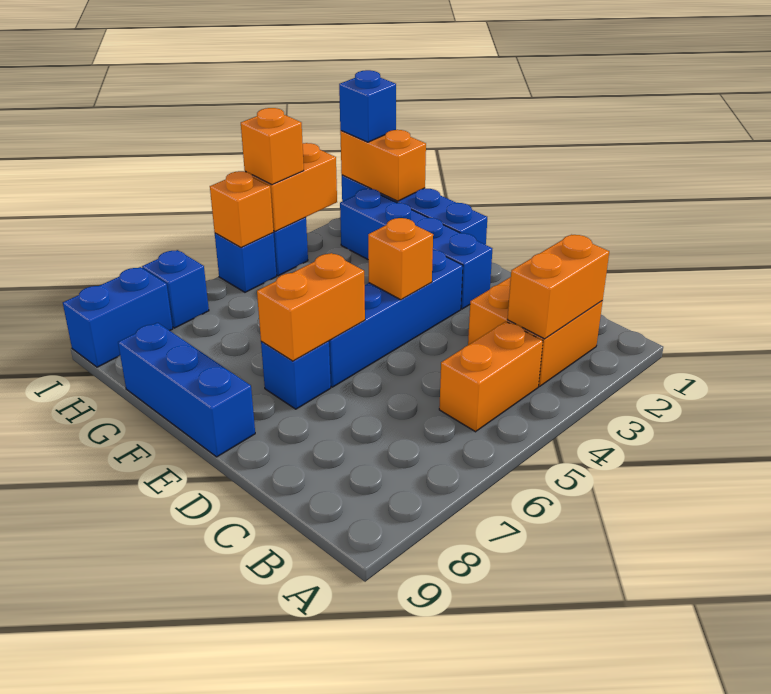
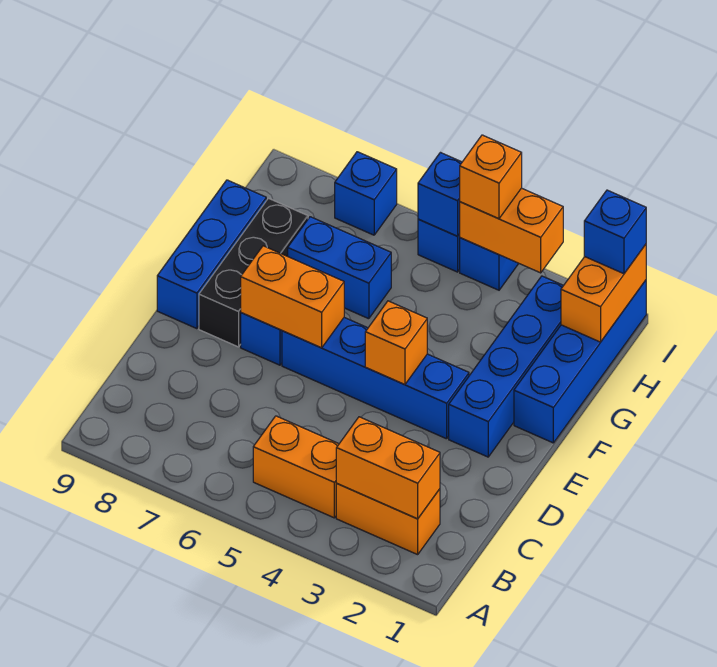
orange brick B2:C3 level 1 -> orange brick B2:B3 level 1
none -> black brick E8:G8 level 1
orange brick I5 level 2 -> blue brick I5 level 2
blue brick I8:I9 level 1 -> blue brick G6:G7 level 1

